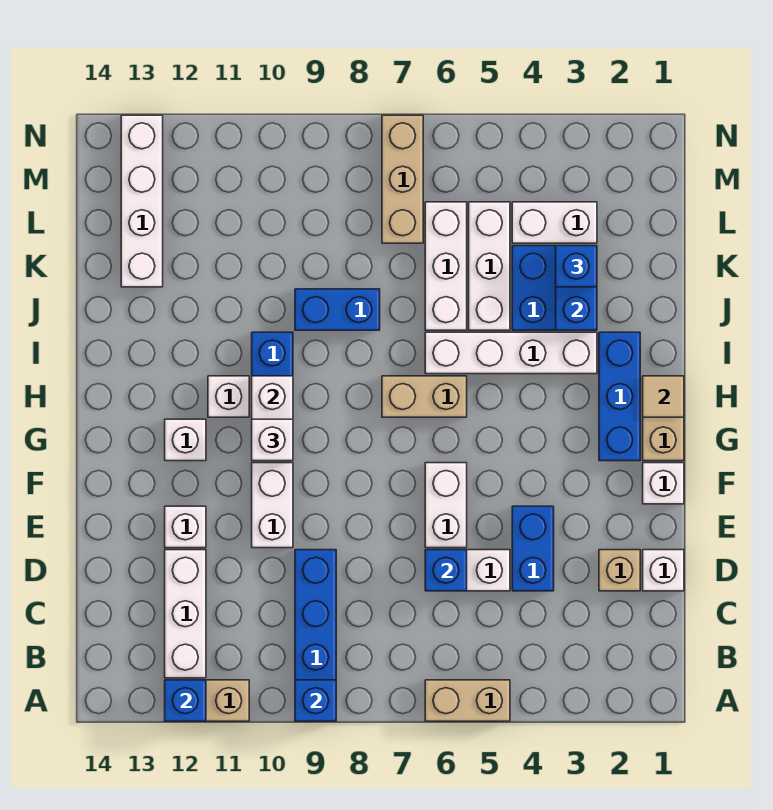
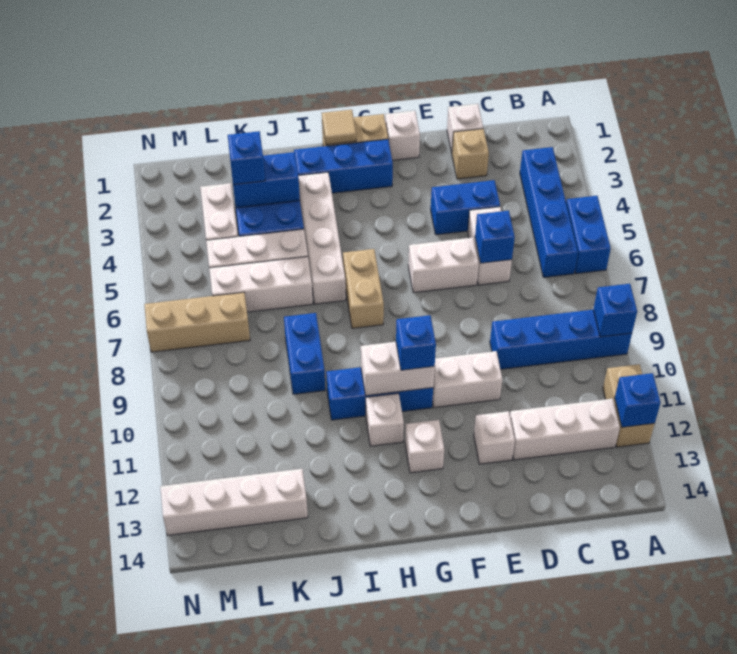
tan brick A5:A6 level 1 -> blue brick A5:A6 level 1
none -> blue brick B3:B6 level 1
white brick G10 level 3 -> blue brick G10 level 3

